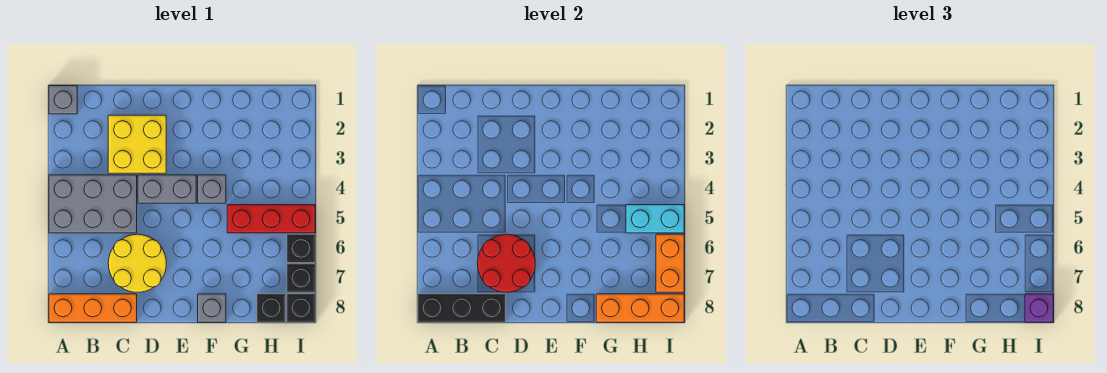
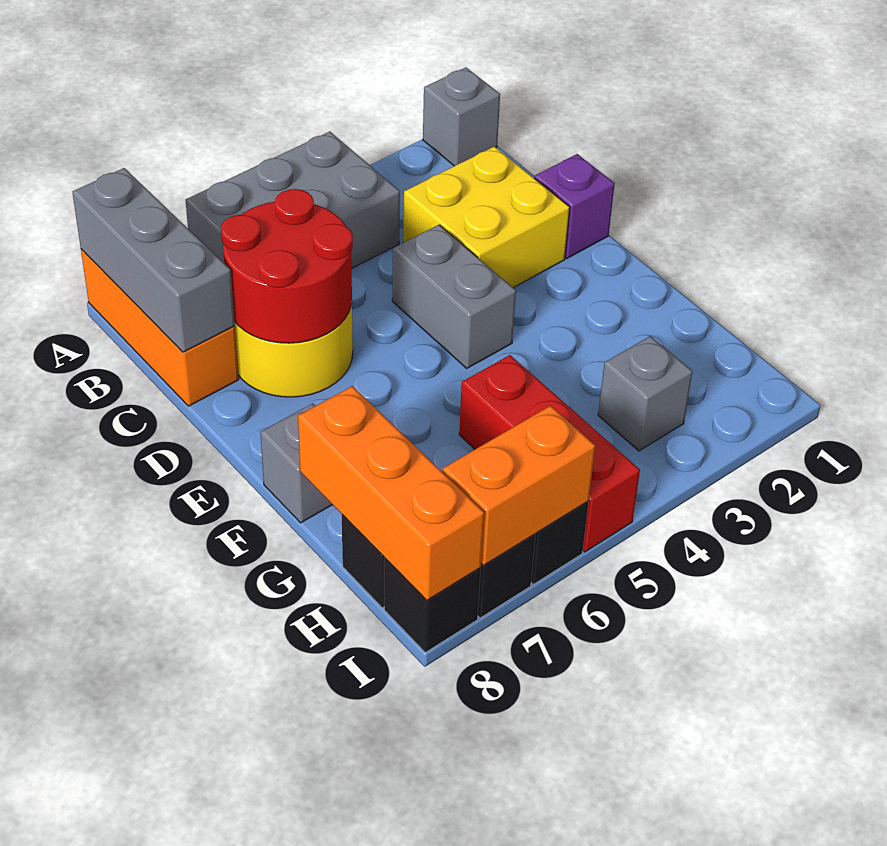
grey brick A4:C5 level 1 -> grey brick A4:B6 level 1
black brick A8:C8 level 2 -> grey brick A8:C8 level 2
grey brick F4 level 1 -> grey brick H3 level 1
cyan brick H5:I5 level 2 -> none
purple brick I8 level 3 -> purple brick D1 level 1

